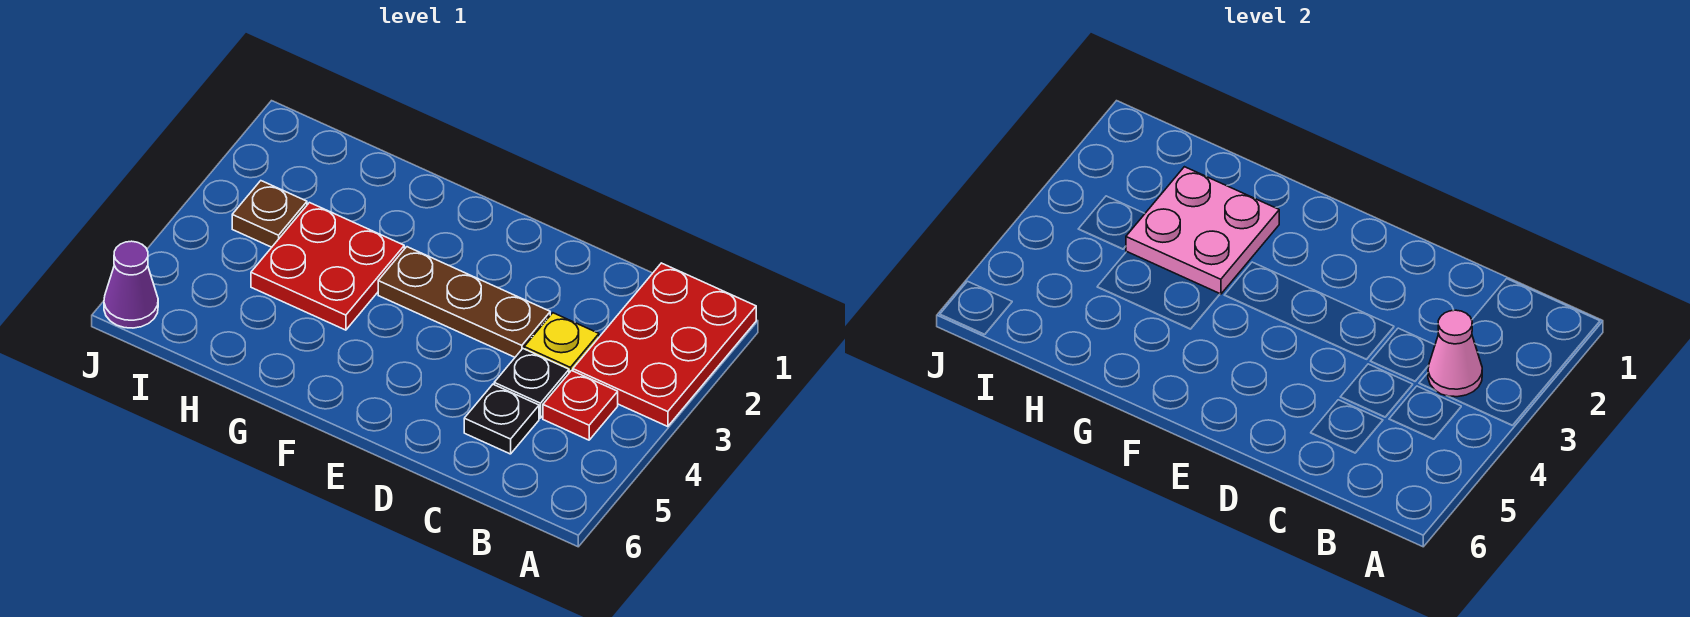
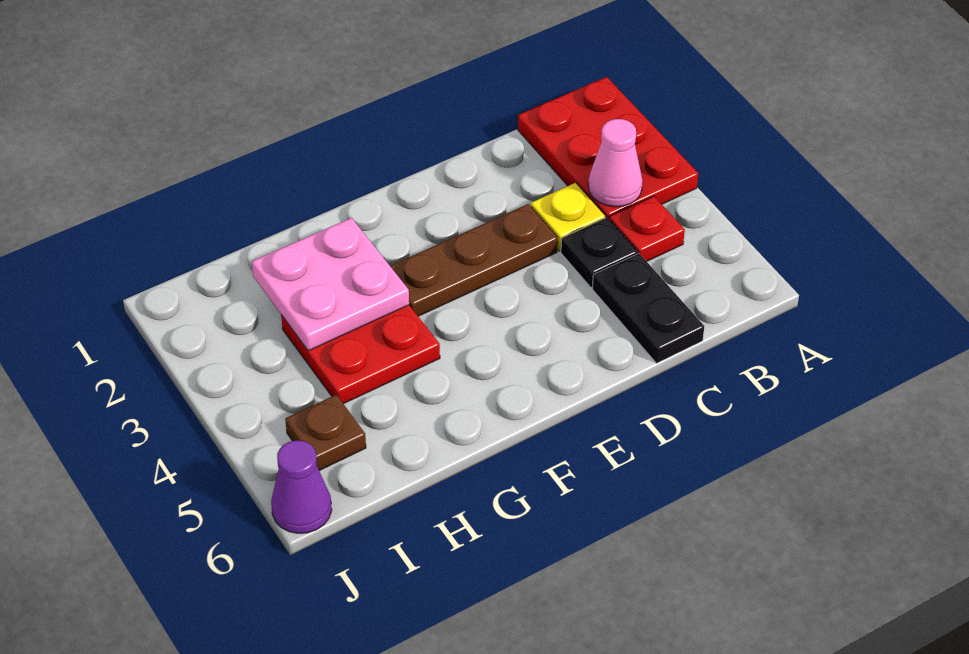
black plate C5 level 1 -> black plate C5:C6 level 1
brown plate I3 level 1 -> brown plate I5 level 1

